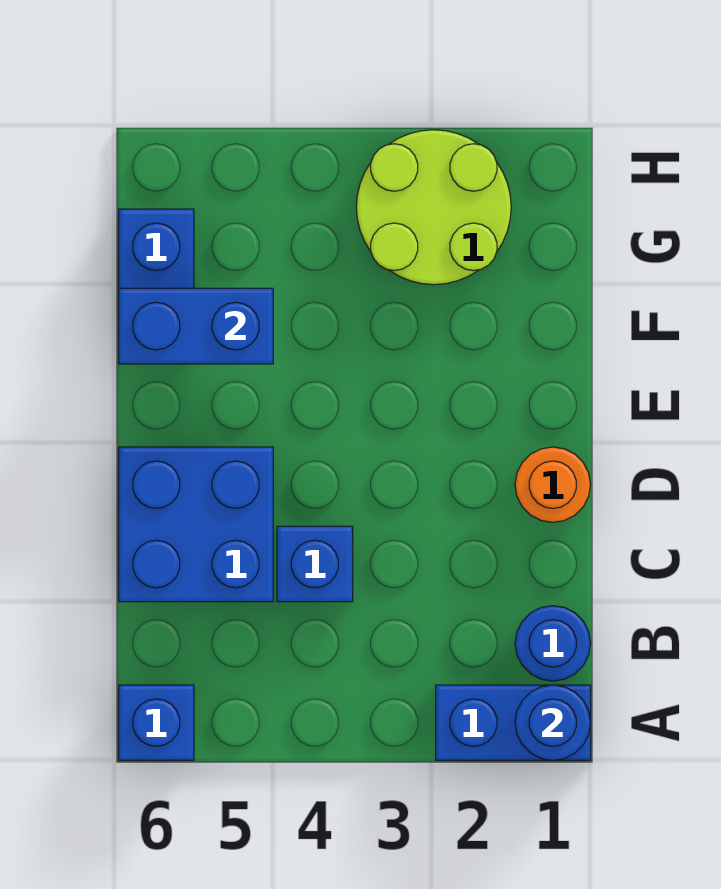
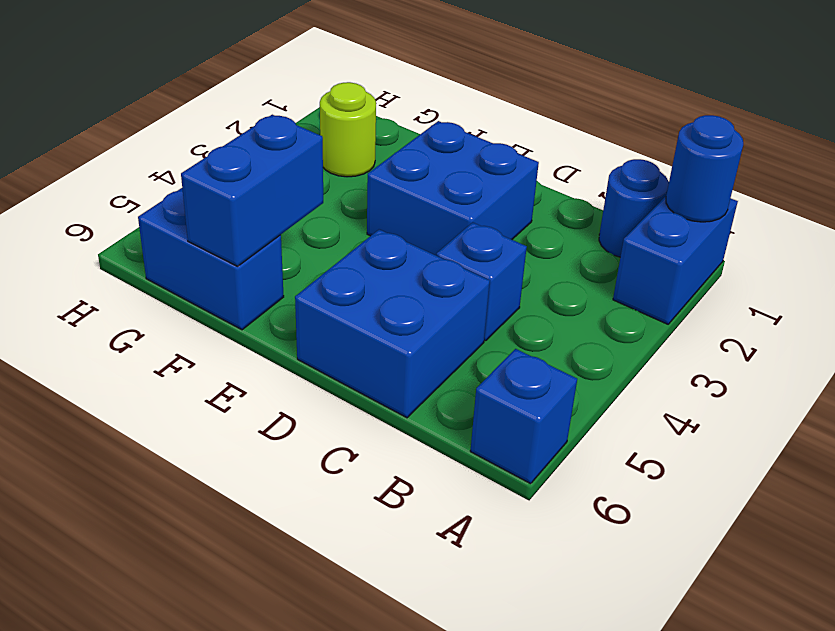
orange round brick D1 level 1 -> none
none -> blue brick D2:E3 level 1
lime round brick G2:H3 level 1 -> lime round brick G2 level 1

